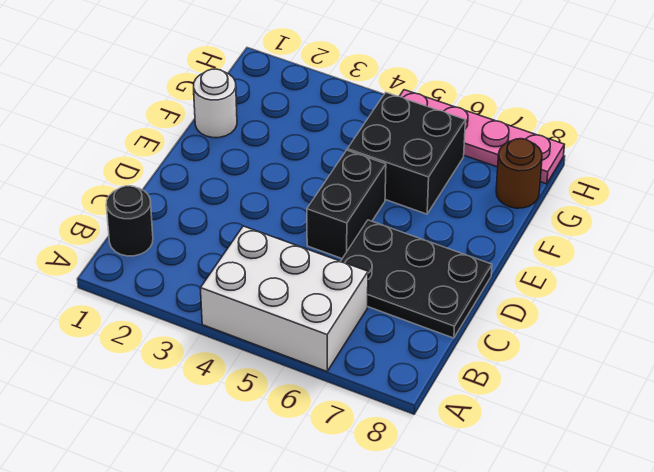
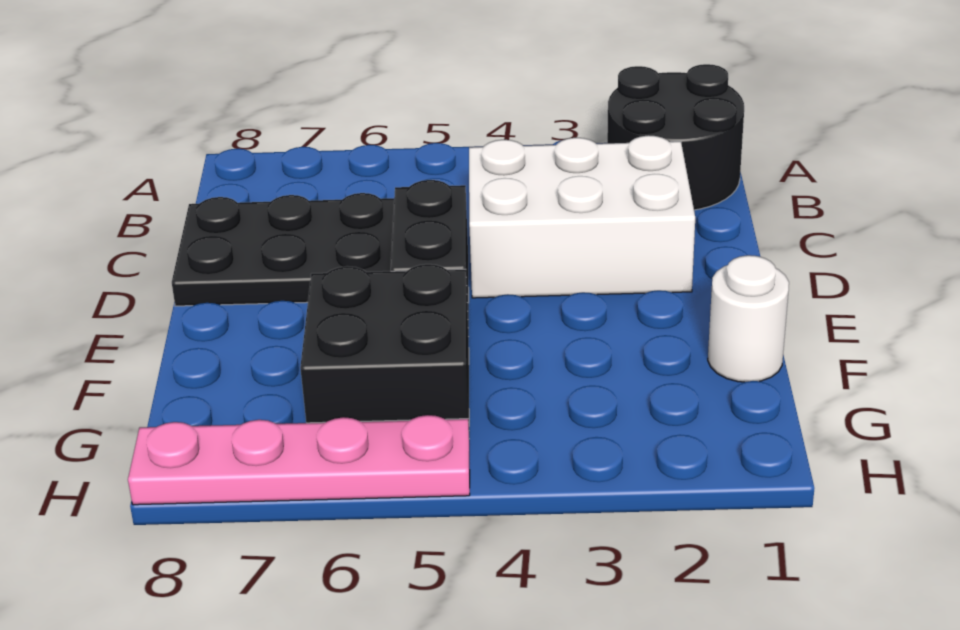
white brick A4:B6 level 1 -> white brick C2:D4 level 1
black round brick B1 level 1 -> black round brick A1:B2 level 1
brown round brick G8 level 1 -> none

